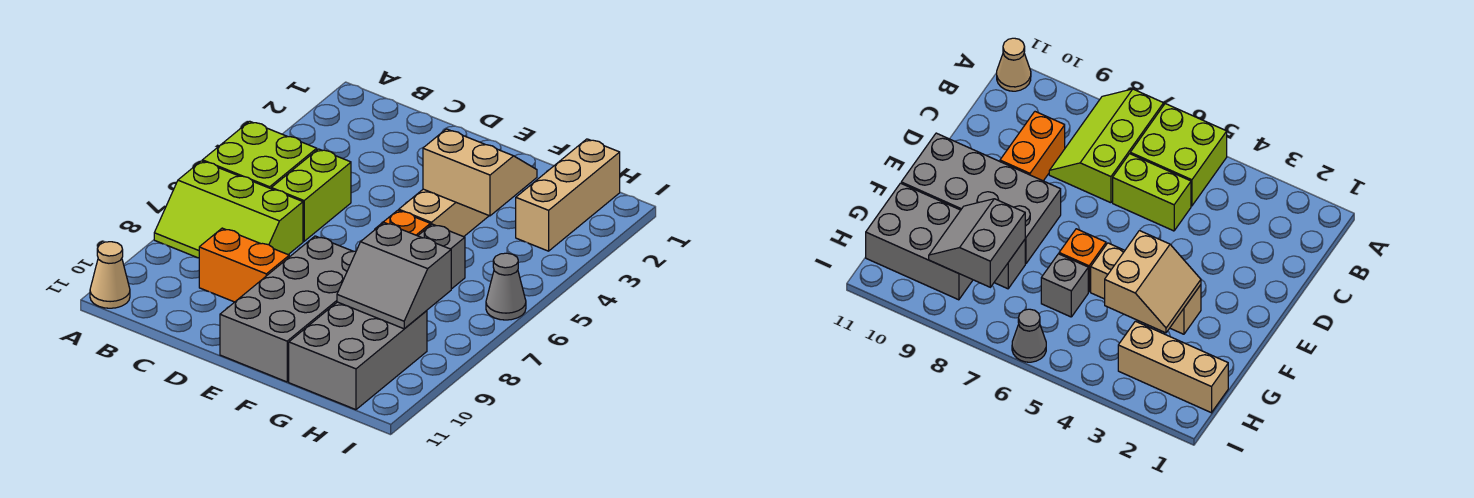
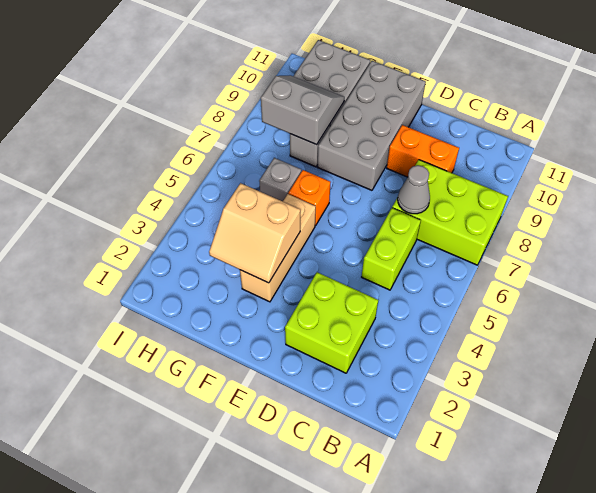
lime brick A5:B6 level 1 -> lime brick C2:D3 level 1
lime slope A7:C8 level 1 top 7 -> lime brick A7:C8 level 1
tan cone A11 level 1 -> none
tan brick H1:H3 level 1 -> none
grey cone I6 level 1 -> grey cone C7 level 2

